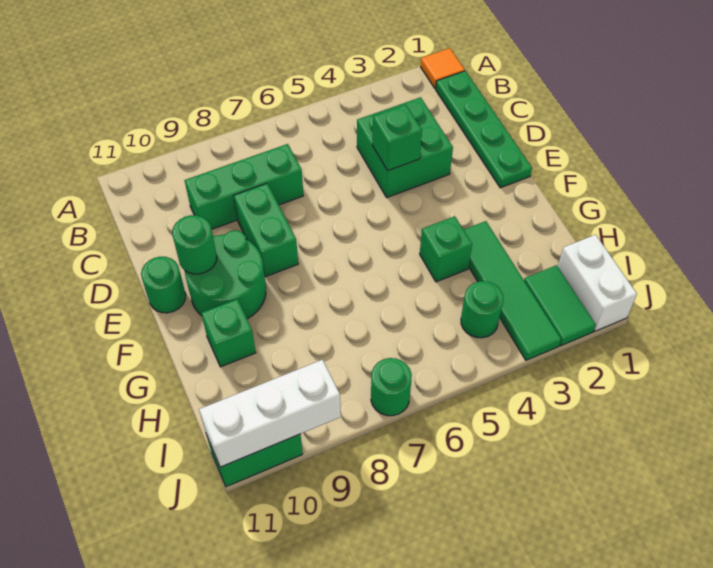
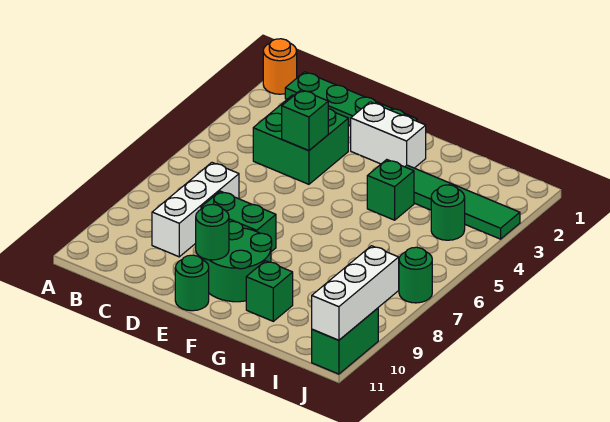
orange tile A1 level 1 -> orange round brick A1 level 1
green brick C7:C9 level 1 -> white brick C7:C9 level 1
white brick I1:J1 level 1 -> white brick E2:F2 level 1
green tile I2:J2 level 1 -> none

